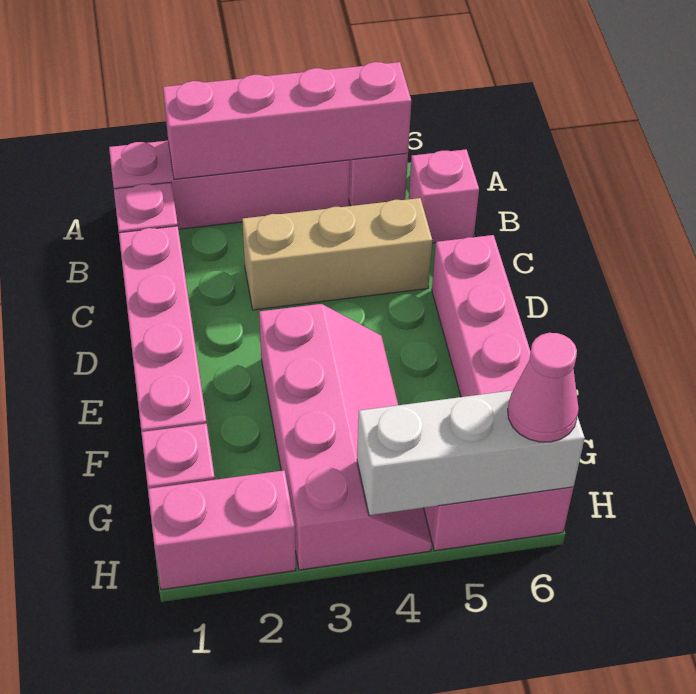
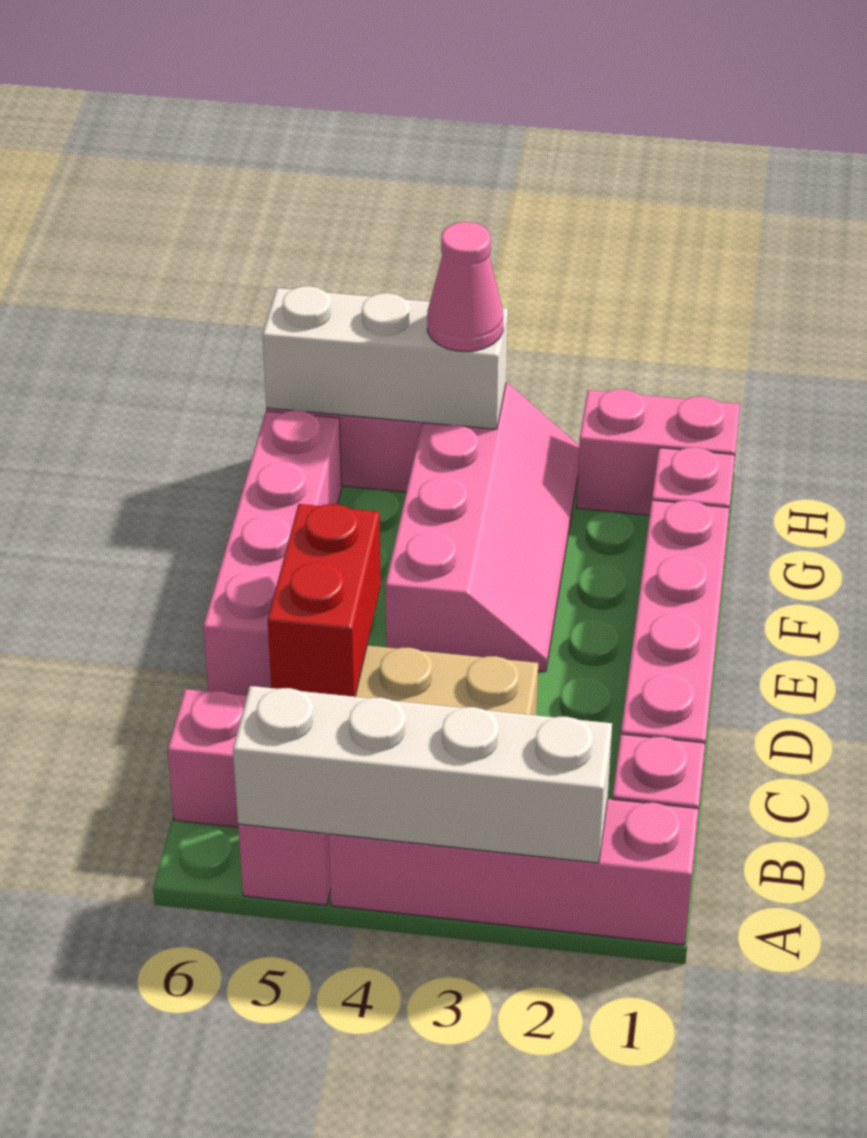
pink brick A2:A5 level 2 -> white brick A2:A5 level 2
none -> red brick C5:D5 level 2
pink slope E3:H4 level 1 top 3 -> pink slope E3:H4 level 1 top 4
pink cone H6 level 3 -> pink cone H4 level 3

